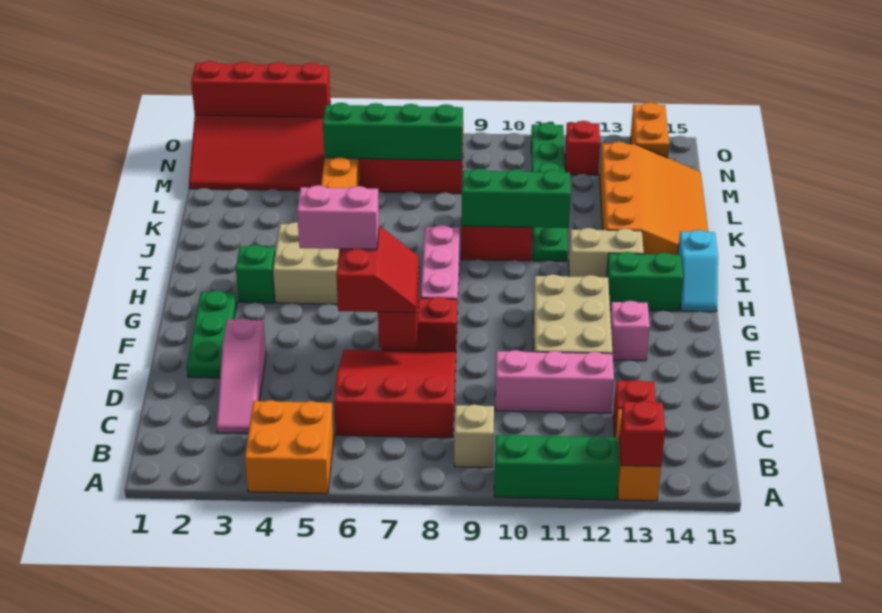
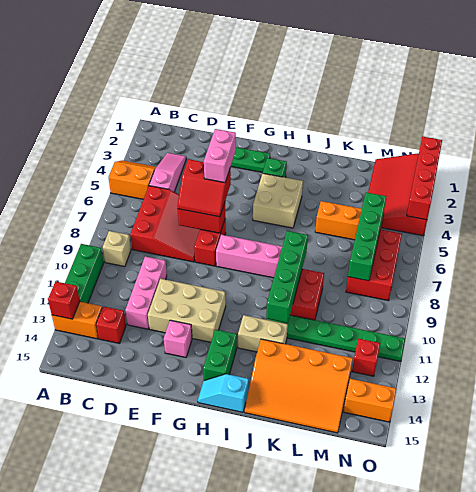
orange brick A4:B5 level 1 -> orange slope A4:B5 level 1 top 5
pink slope C3:E3 level 1 top E -> pink slope C3:C5 level 1 top 5
tan brick I12:I13 level 1 -> tan brick I12:J12 level 1
green brick J9:J11 level 2 -> green brick J8:J11 level 2

